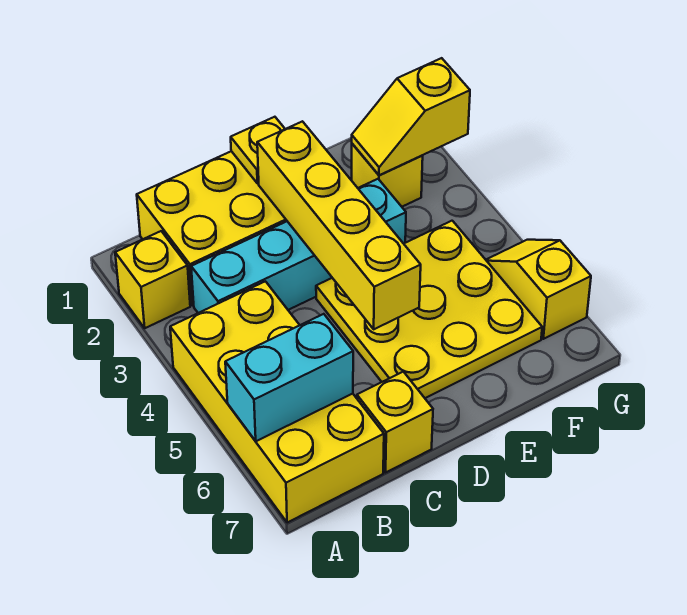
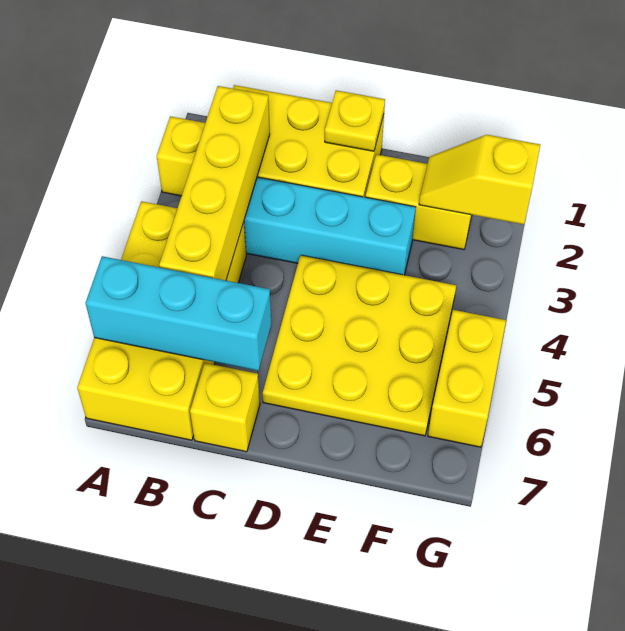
cyan brick A6:B6 level 2 -> cyan brick A6:C6 level 2
yellow brick D2:D5 level 2 -> yellow brick B2:B5 level 2
yellow brick F2 level 1 -> yellow brick E2:F2 level 1
yellow slope G5:G6 level 1 top 6 -> yellow brick G5:G6 level 1

